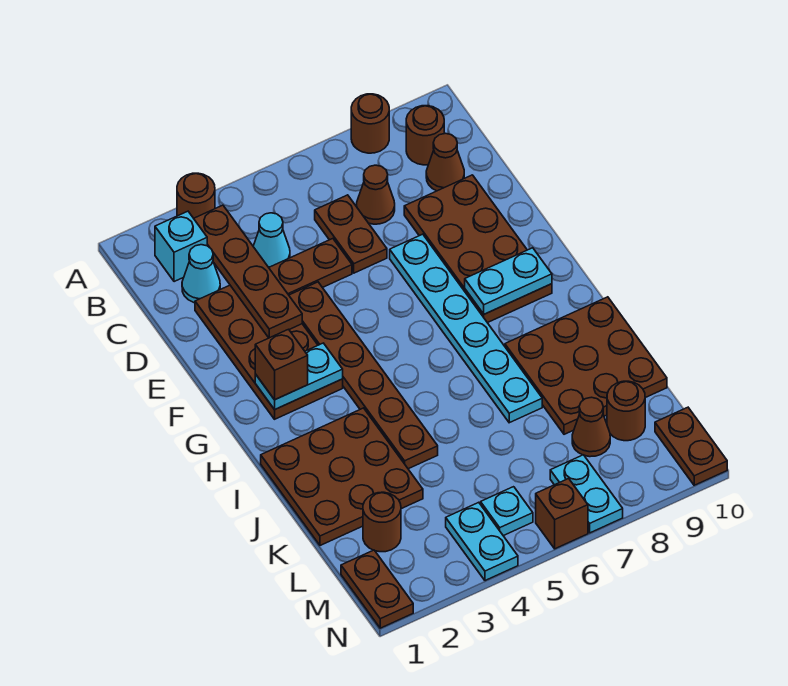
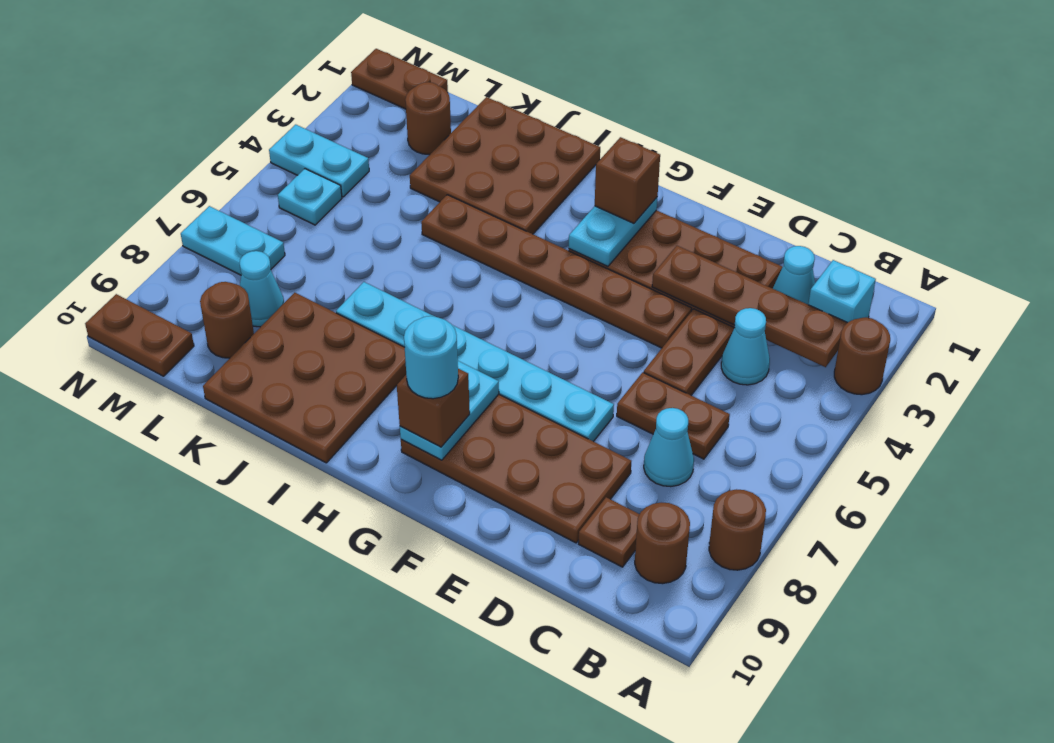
brown cone C7 level 1 -> cyan cone C7 level 1
brown cone C9 level 1 -> brown plate C9 level 1
none -> cyan round brick G9 level 4
brown cone L8 level 1 -> cyan cone L8 level 1
brown brick N6 level 1 -> brown brick G9 level 3

